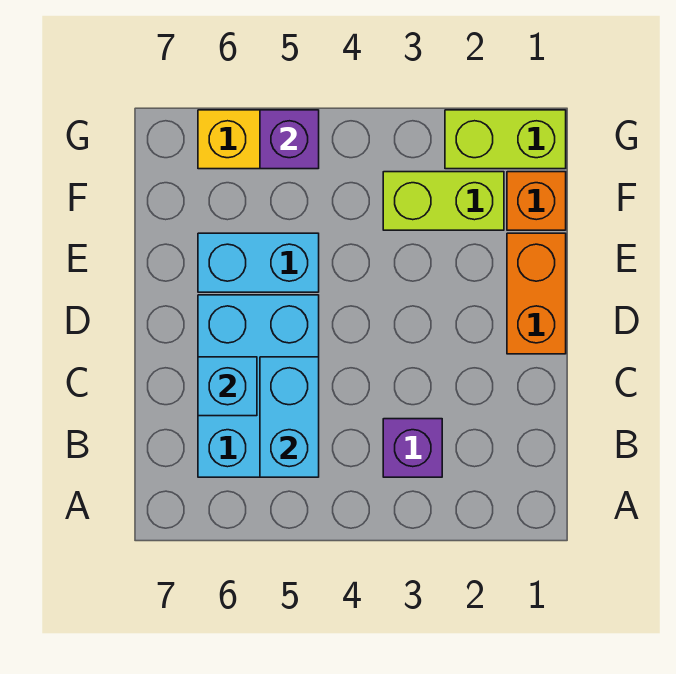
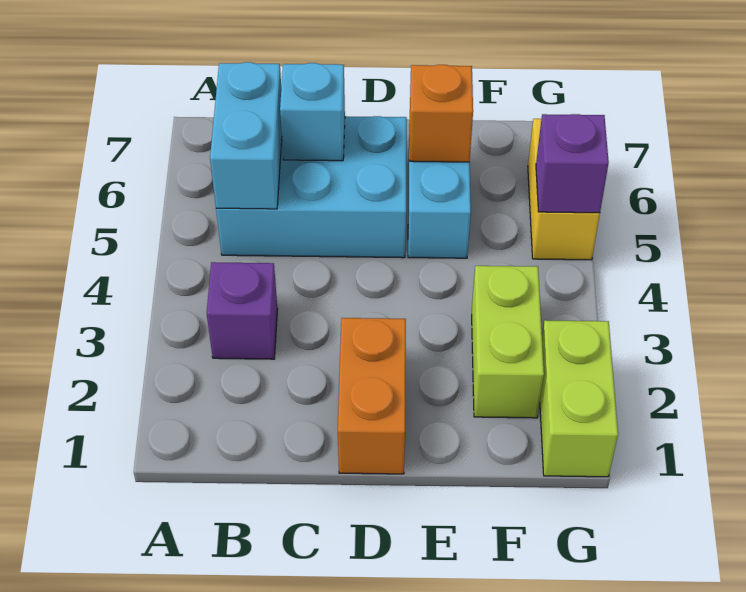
cyan brick B5:C5 level 2 -> cyan brick B5:B6 level 2
orange brick D1:E1 level 1 -> orange brick D1:D2 level 1
orange brick F1 level 1 -> orange brick E6 level 2

